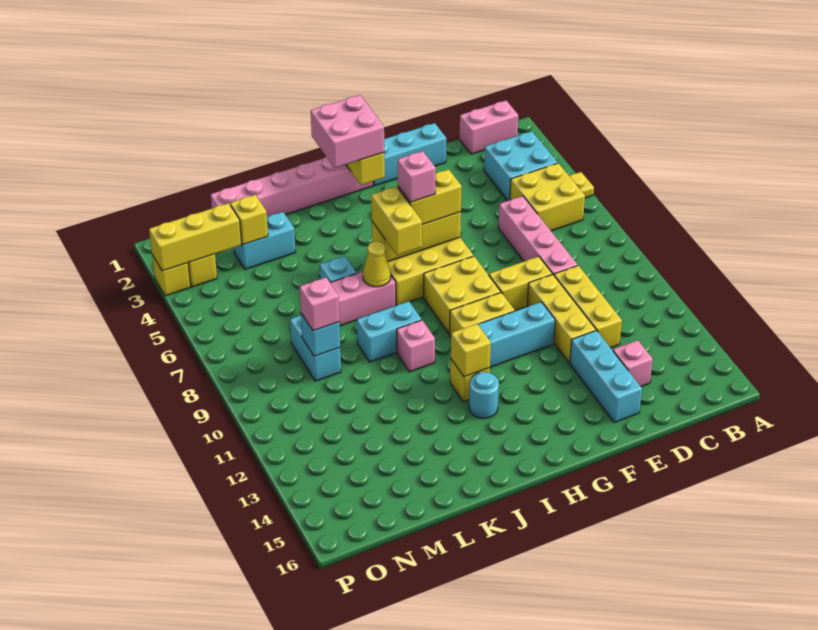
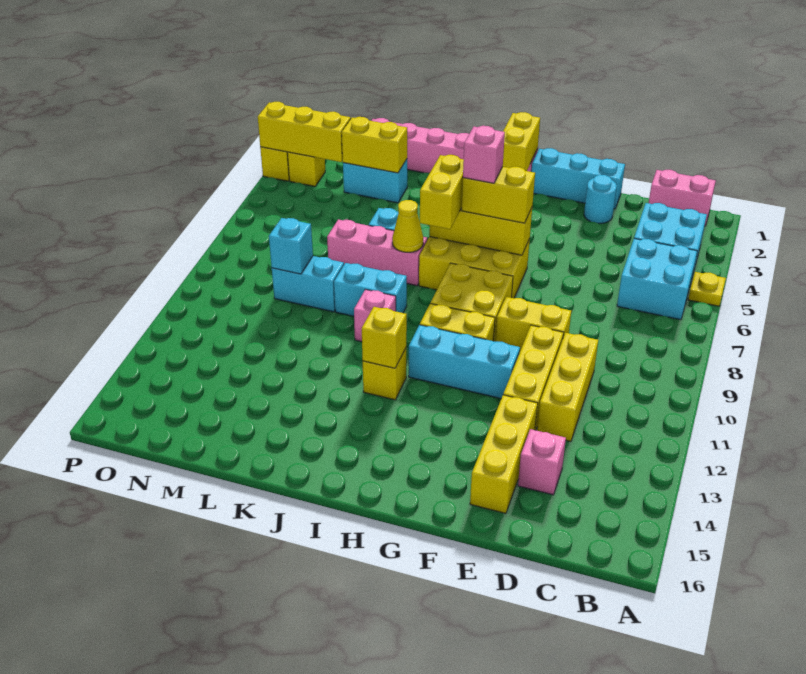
yellow brick B5:C6 level 1 -> cyan brick B5:C6 level 1
pink brick D6:D9 level 1 -> none
cyan brick E13:E15 level 1 -> yellow brick E13:E15 level 1
pink brick H1:I2 level 3 -> none
cyan round brick I13 level 1 -> cyan round brick E2 level 1
yellow brick M3 level 2 -> yellow brick L3:M3 level 2
cyan brick M8:M9 level 1 -> cyan brick L9:M9 level 1
pink brick M9 level 3 -> none

